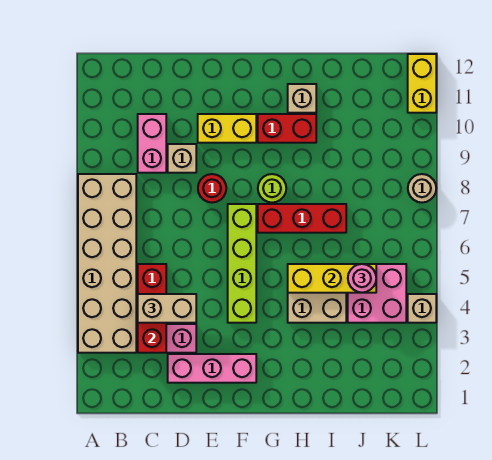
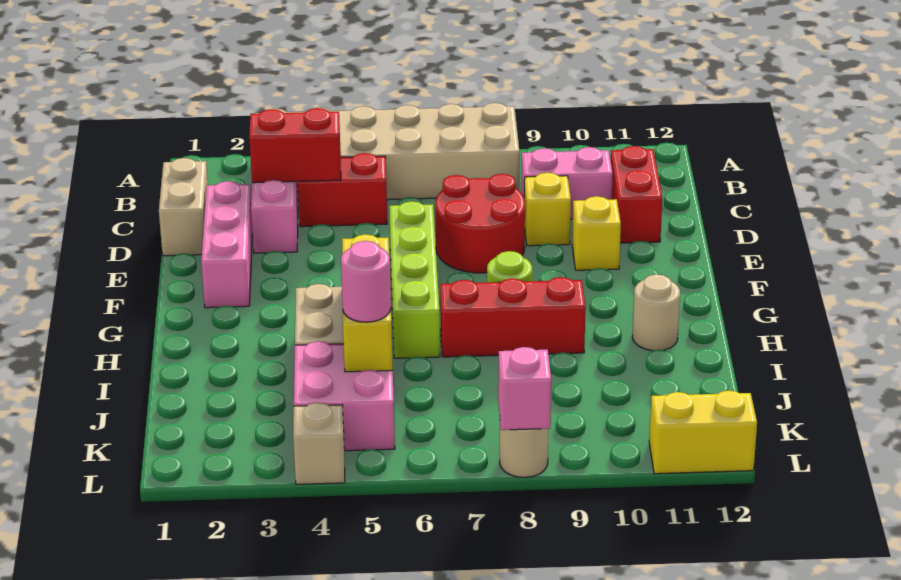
tan brick C4:D4 level 3 -> tan brick C1:D1 level 1
tan brick D9 level 1 -> yellow brick D9 level 1
red round brick E8 level 1 -> red round brick D7:E8 level 1
yellow brick E10:F10 level 1 -> yellow brick E10 level 1
lime brick F4:F7 level 1 -> lime brick E6:H6 level 1
red brick G7:I7 level 1 -> red brick H7:H9 level 1
red brick G10:H10 level 1 -> red brick C11:D11 level 1
tan brick H11 level 1 -> tan round brick H11 level 1
none -> pink brick L8 level 2

